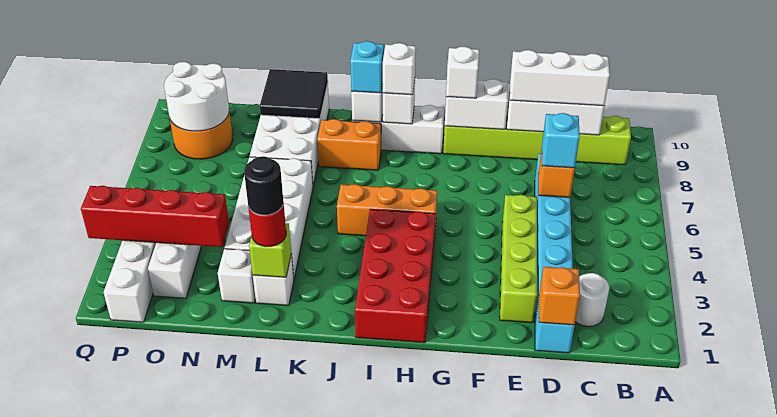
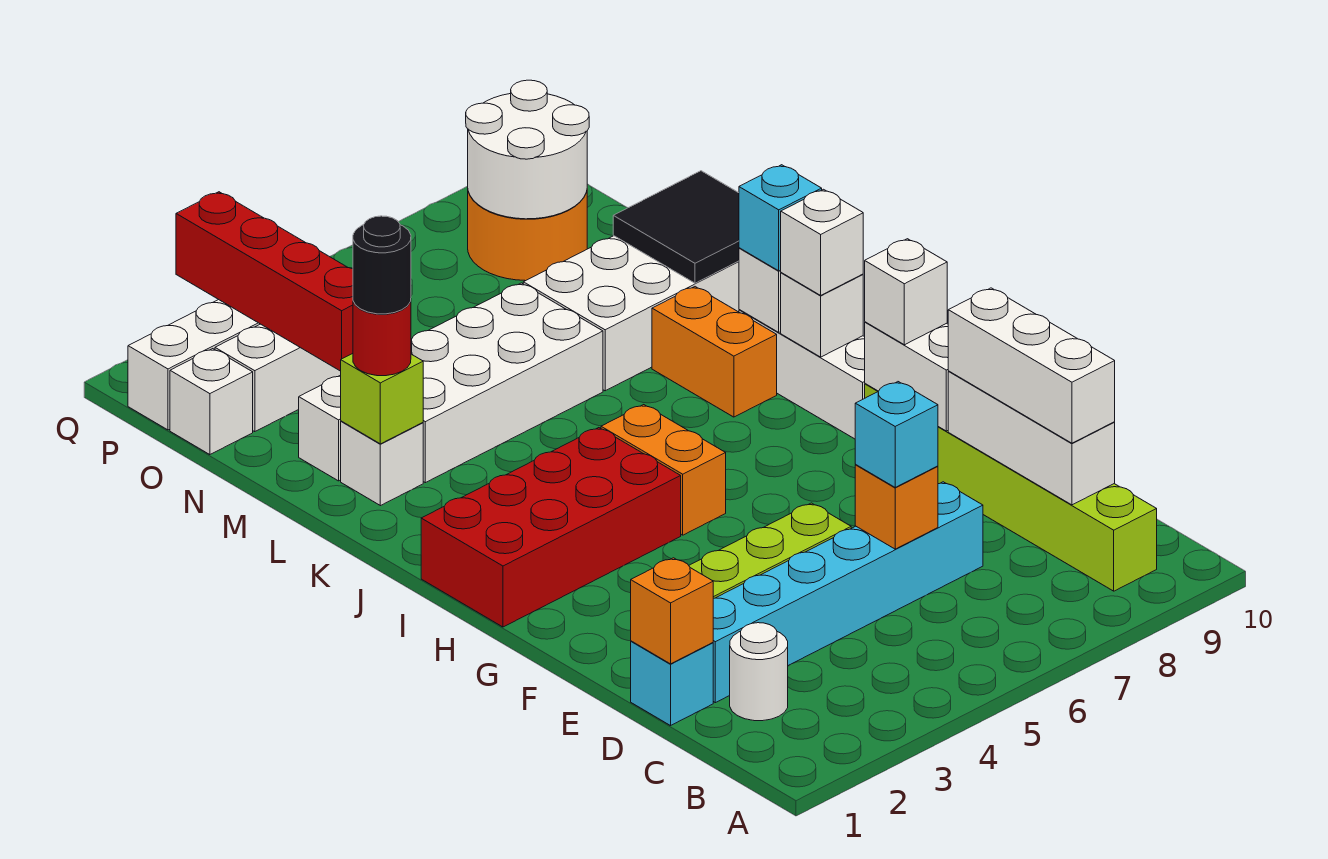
orange brick H5:J5 level 1 -> orange brick H5:I5 level 1
none -> white brick O1 level 1

